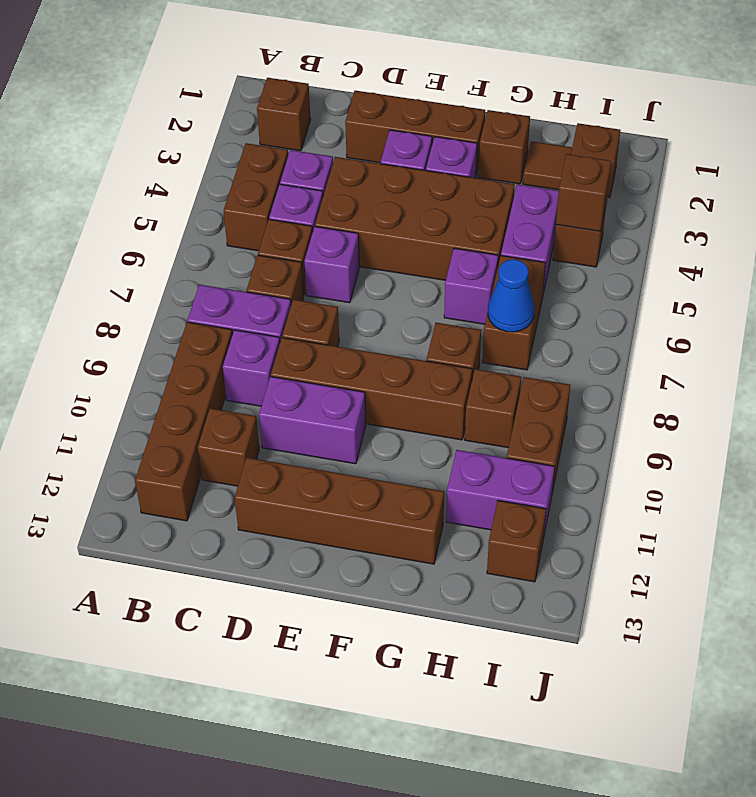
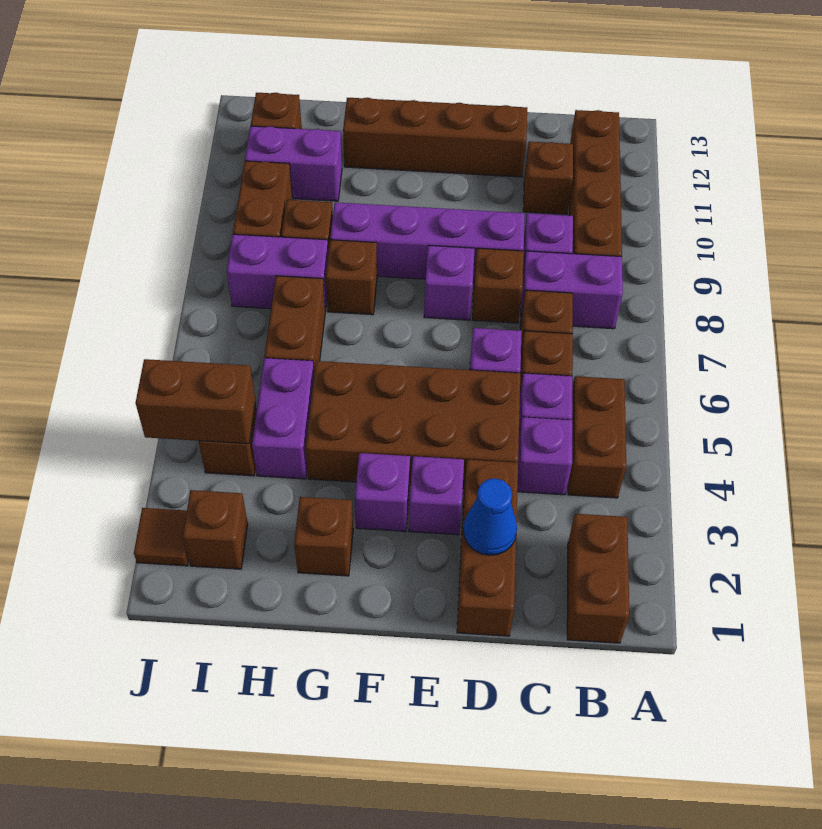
brown brick B2 level 1 -> brown brick B1:B2 level 1
brown brick D2:F2 level 1 -> brown brick D1:D3 level 1
brown brick D9:G9 level 1 -> purple brick D9:G9 level 1
purple brick D10:E10 level 1 -> purple brick H8:I8 level 1
purple brick G6 level 1 -> purple brick E8 level 1
brown tile H2 level 1 -> brown tile J2 level 1
blue cone H7 level 2 -> blue cone D2 level 2
brown brick I4 level 2 -> brown brick I4:J4 level 2

